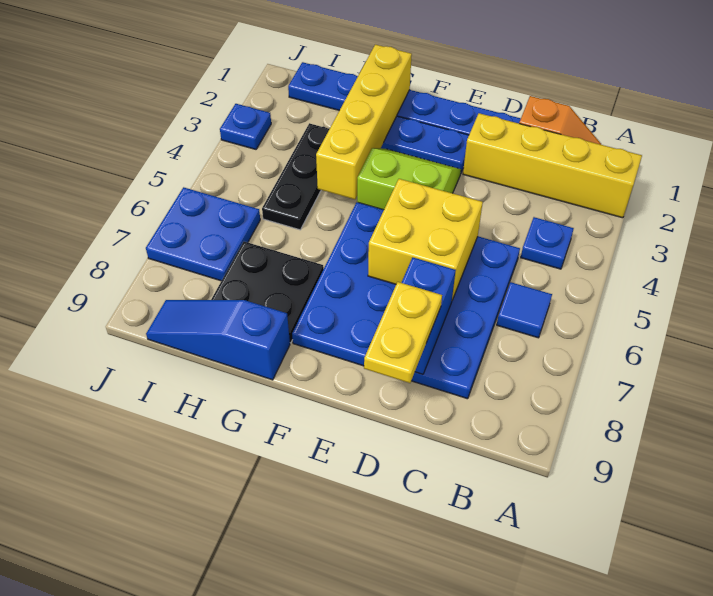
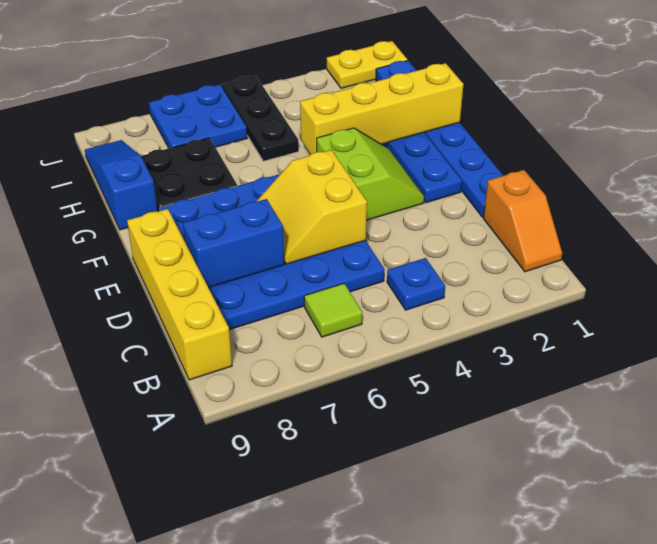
yellow brick A2:D2 level 1 -> yellow brick B9:E9 level 1
blue tile B6 level 1 -> lime tile B6 level 1
yellow brick D5:E6 level 2 -> yellow slope D5:E6 level 2 top 5
yellow plate D8:D9 level 3 -> yellow plate J1:J2 level 1
black plate H3:H5 level 1 -> black plate H5:J5 level 1
blue plate J3 level 1 -> none

